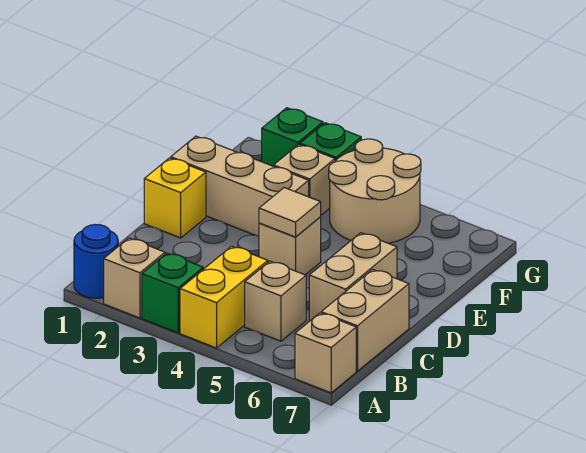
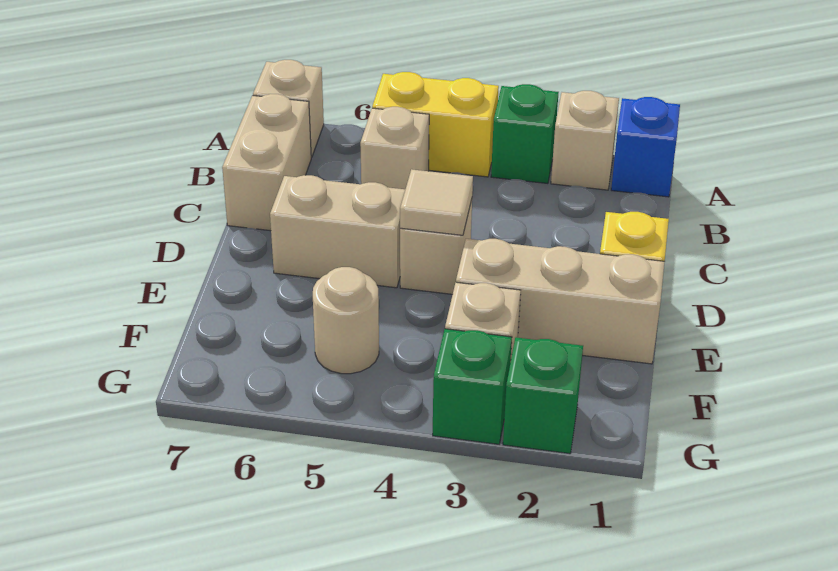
blue round brick A1 level 1 -> blue brick A1 level 1
yellow brick A4:B4 level 1 -> yellow brick A4:A5 level 1
tan brick C6:D6 level 1 -> tan brick D5:D6 level 1
tan round brick F4:G5 level 1 -> tan round brick F5 level 1

